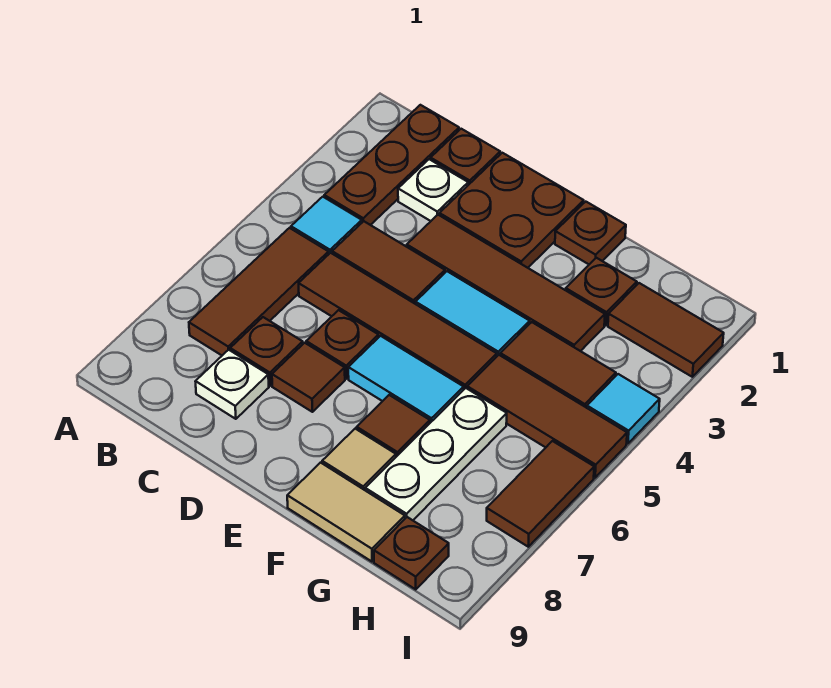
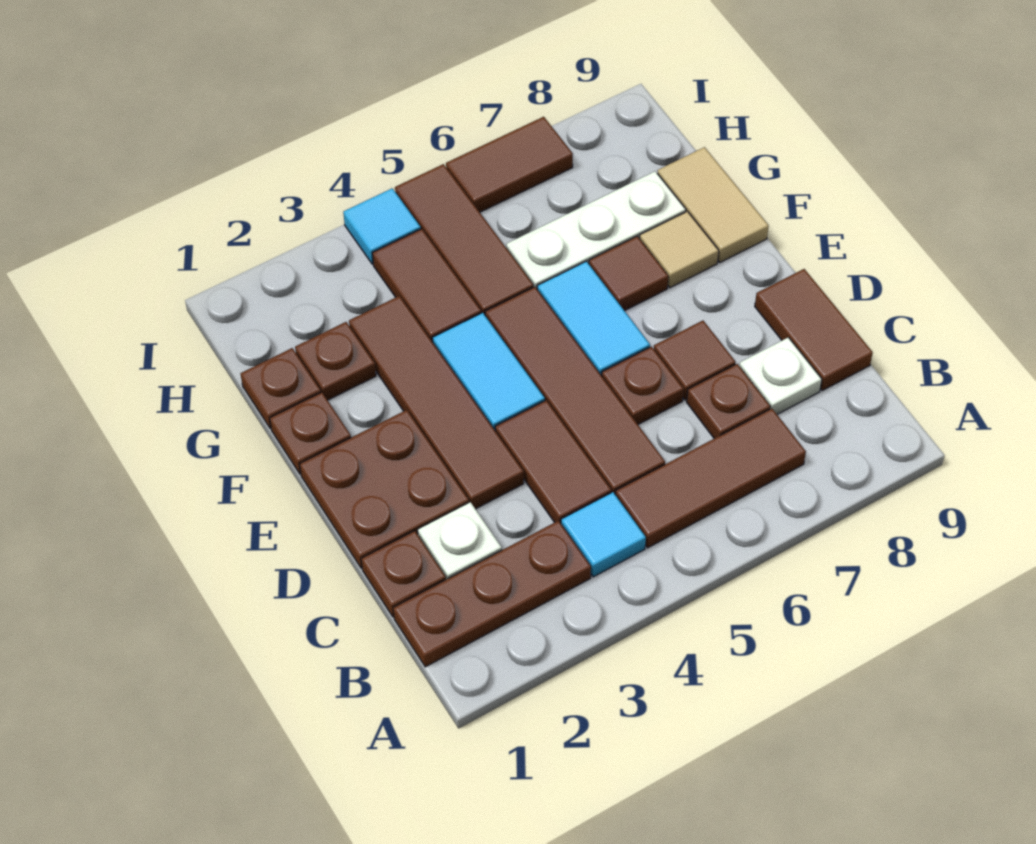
brown tile H2:I2 level 1 -> brown tile C9:D9 level 1
brown plate H9 level 1 -> brown plate G1 level 1

